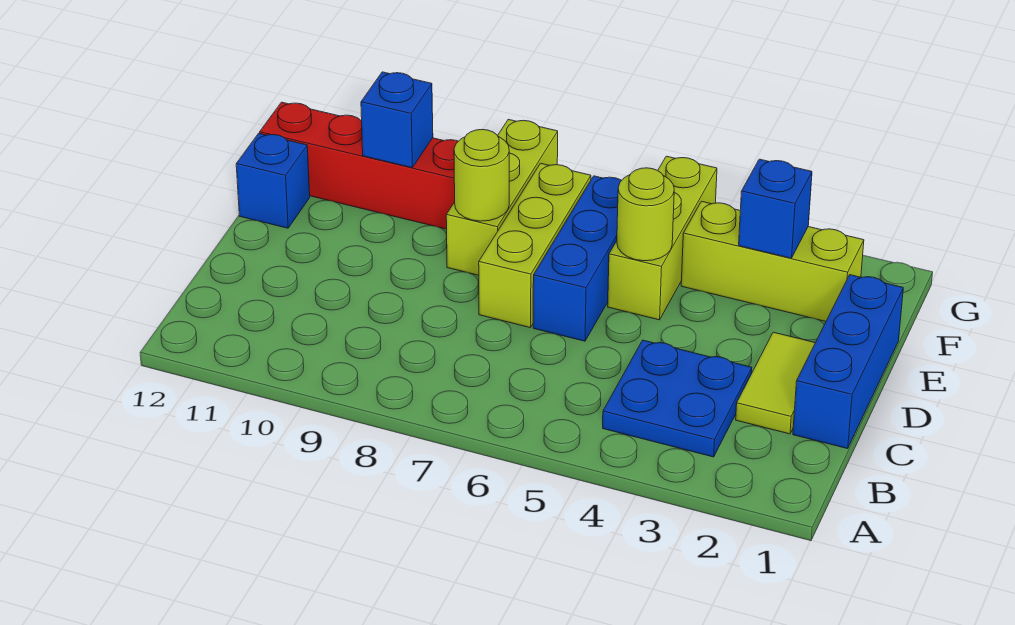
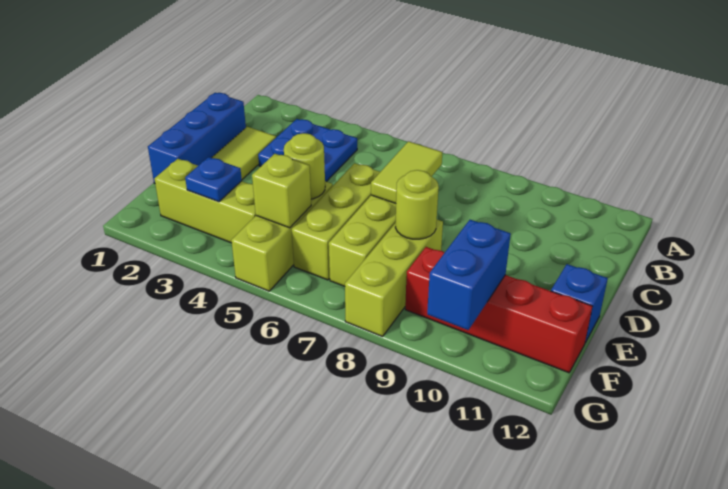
none -> lime tile C7:D7 level 2
blue brick D6:F6 level 1 -> lime brick D6:F6 level 1
blue brick F3 level 2 -> blue plate F3 level 2
none -> lime brick F5 level 2
blue brick F10 level 2 -> blue brick F10:G10 level 2

